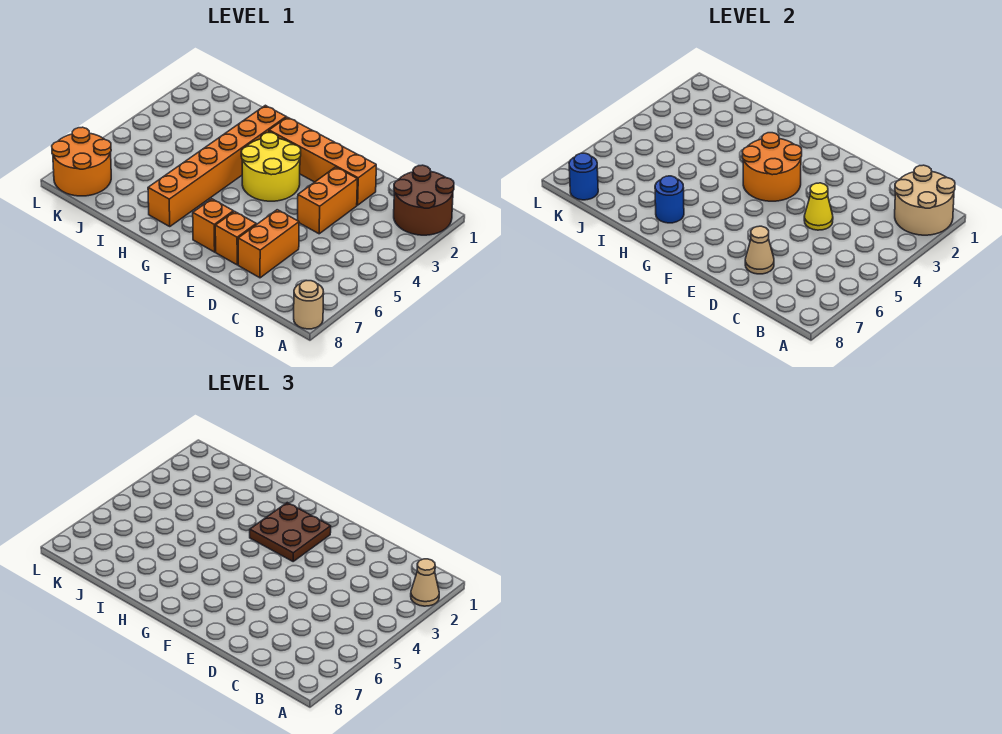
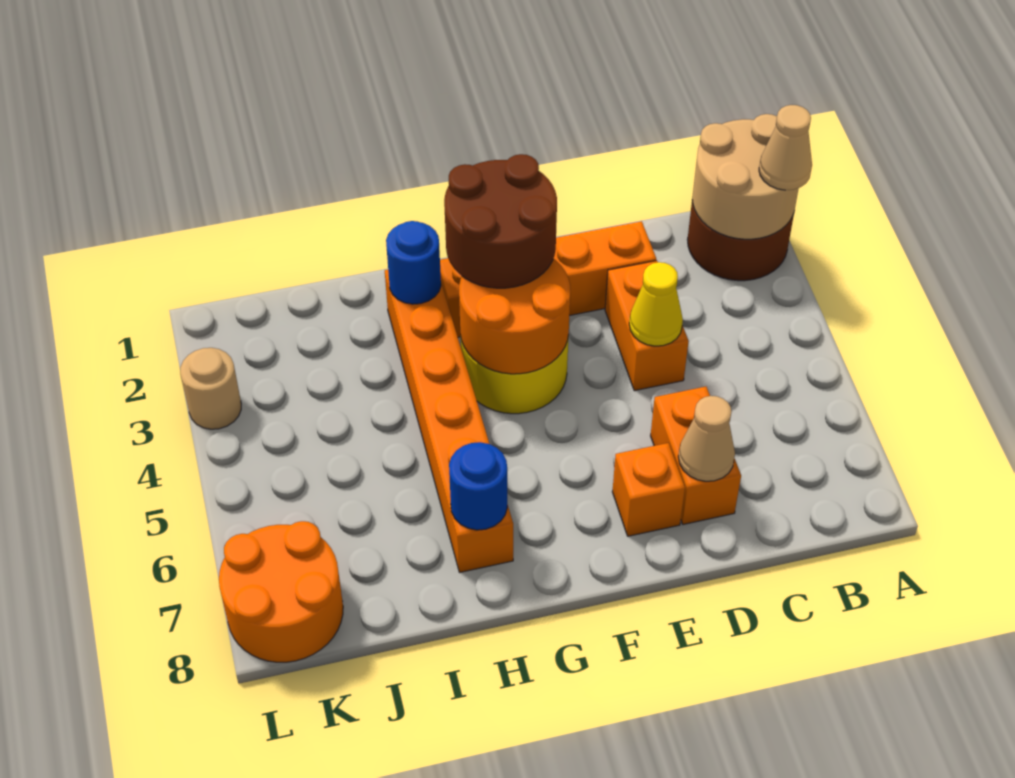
tan round brick A8 level 1 -> tan round brick L3 level 1
brown plate F2:G3 level 3 -> brown round brick F2:G3 level 3
orange brick F7 level 1 -> none
blue round brick K8 level 2 -> blue round brick H2 level 2

